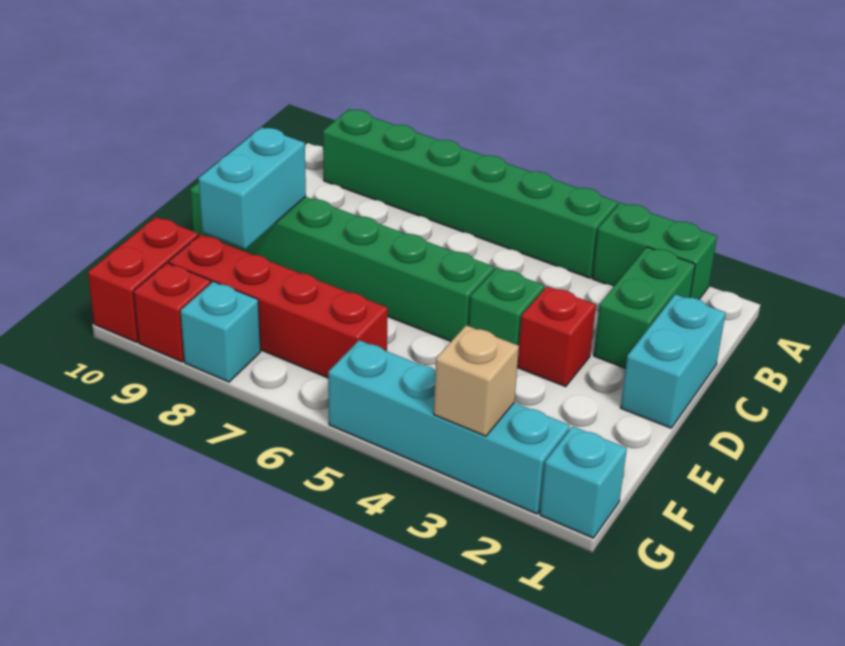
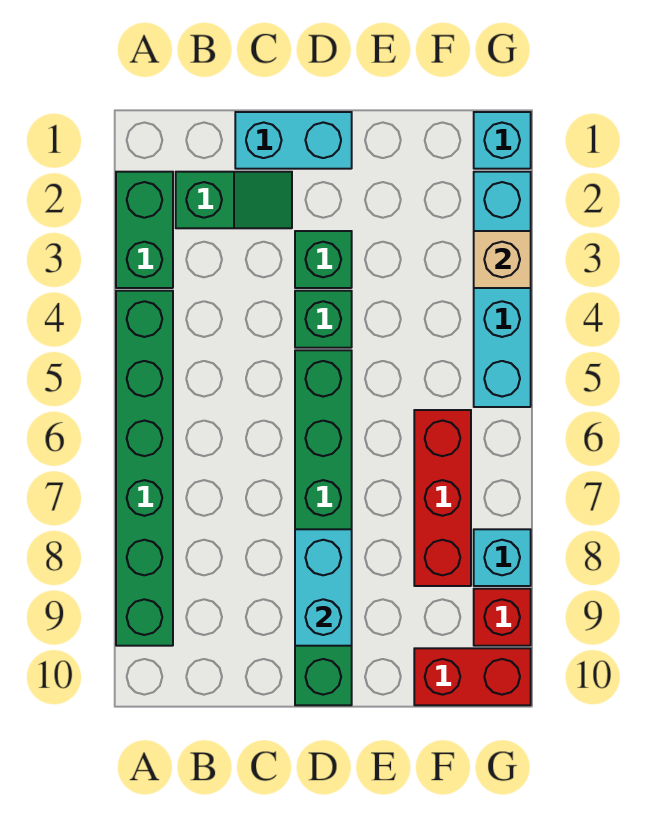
green brick B2:C2 level 1 -> green slope B2:C2 level 1 top B
red brick D3 level 1 -> green brick D3 level 1
cyan brick D9:E9 level 2 -> cyan brick D8:D9 level 2
red brick F6:F9 level 1 -> red brick F6:F8 level 1

